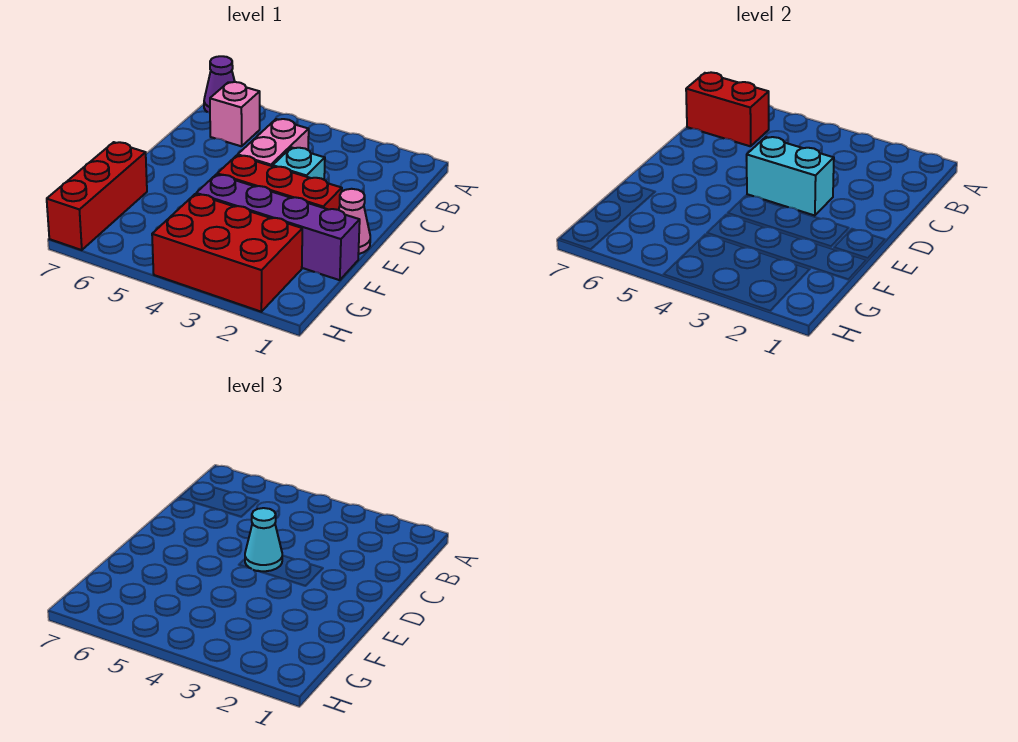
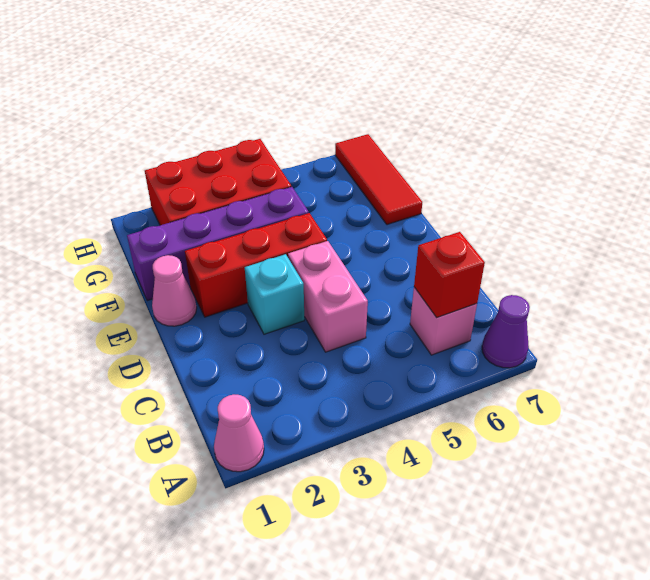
none -> pink cone A1 level 1
red brick B6:B7 level 2 -> red brick B6 level 2
cyan brick D3:D4 level 2 -> none
cyan cone D4 level 3 -> none
red brick F7:H7 level 1 -> red tile F7:H7 level 1

